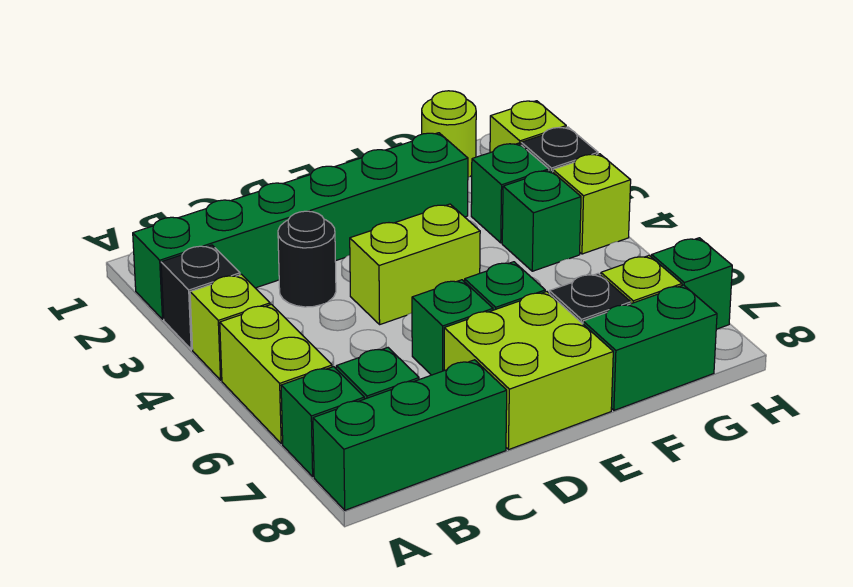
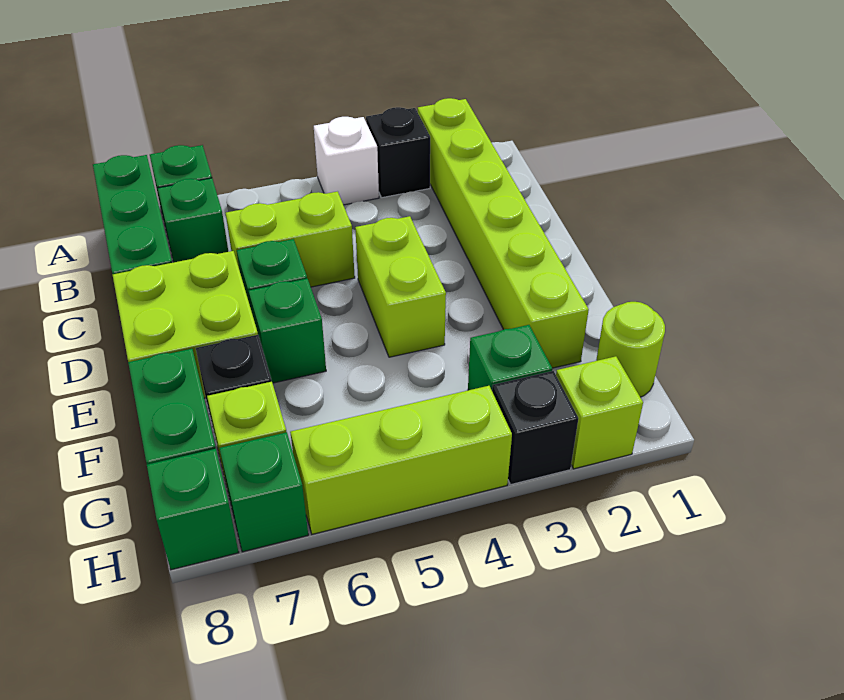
green brick A2:F2 level 1 -> lime brick A2:F2 level 1
lime brick A4 level 1 -> white brick A4 level 1
lime brick A5:A6 level 1 -> lime brick C5:C6 level 1
black round brick C3 level 1 -> none
green brick G4 level 1 -> green brick H8 level 1
lime brick H4 level 1 -> lime brick H4:H6 level 1

